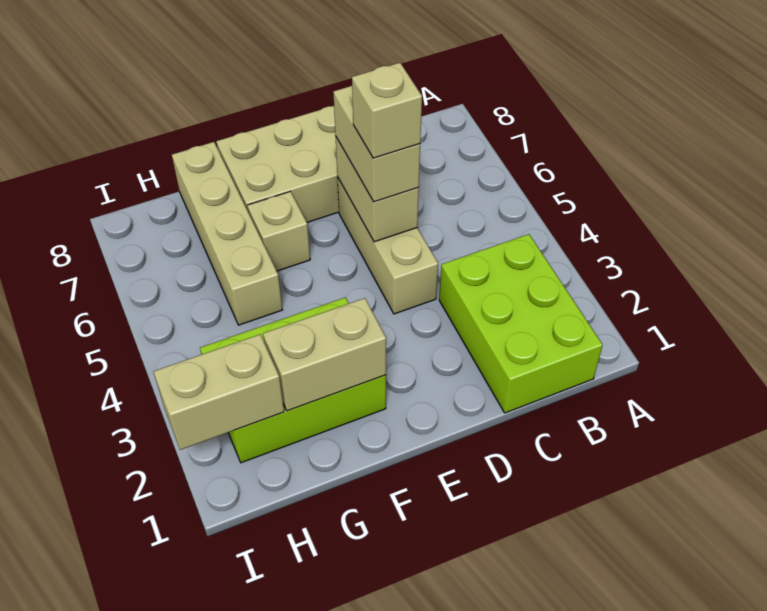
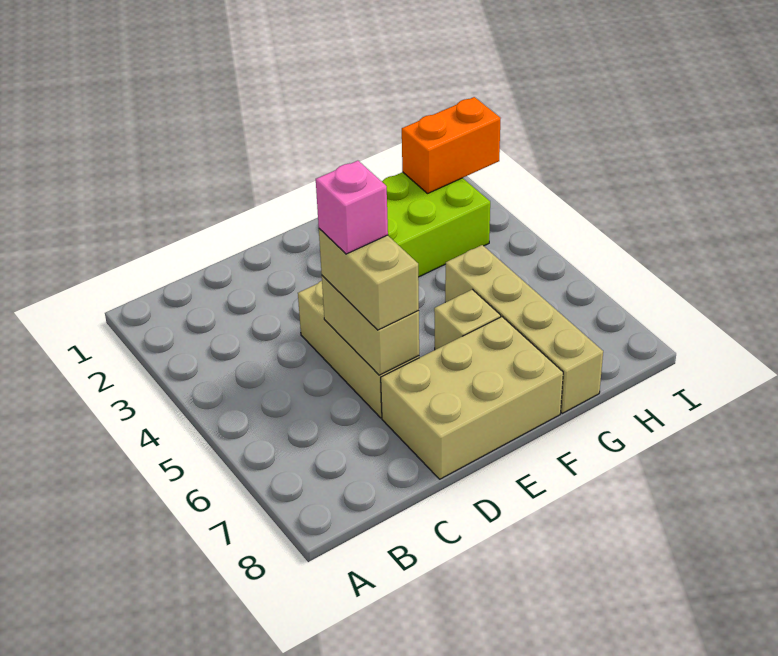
lime brick B1:C3 level 1 -> none
tan brick D5 level 4 -> pink brick D5 level 4
tan brick F2:G2 level 2 -> none
tan brick H2:I2 level 2 -> orange brick H2:I2 level 2

